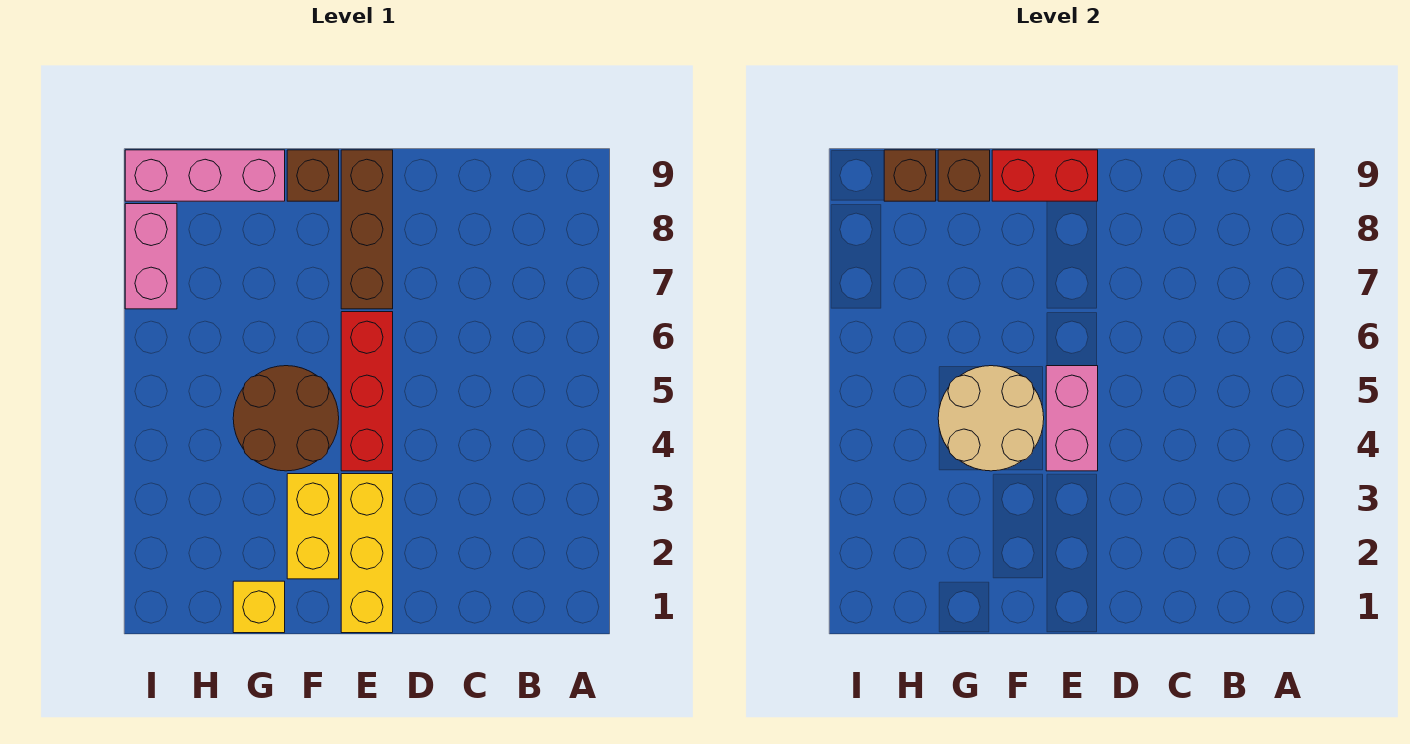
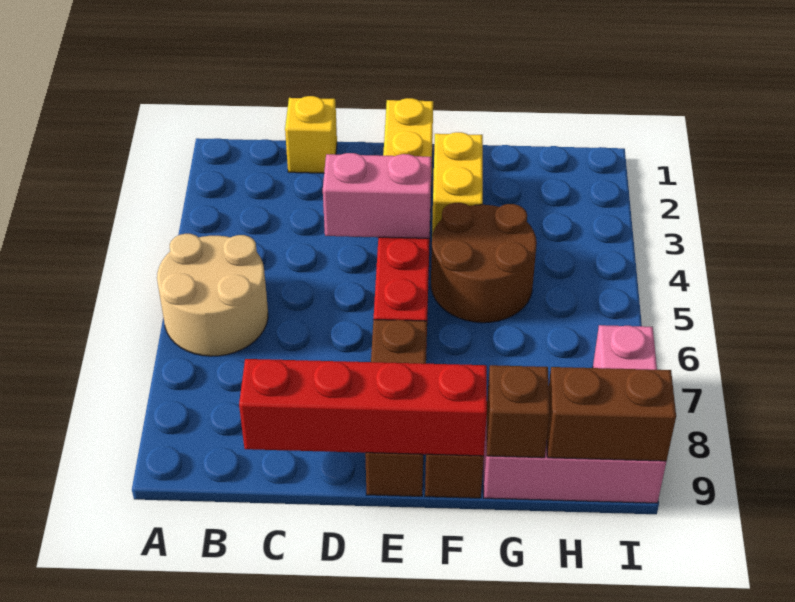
pink brick E4:E5 level 2 -> pink brick D4:E4 level 2
red brick E9:F9 level 2 -> red brick C9:F9 level 2
tan round brick F4:G5 level 2 -> tan round brick A5:B6 level 1
yellow brick G1 level 1 -> yellow brick C1 level 1
brown brick H9 level 2 -> brown brick H9:I9 level 2

